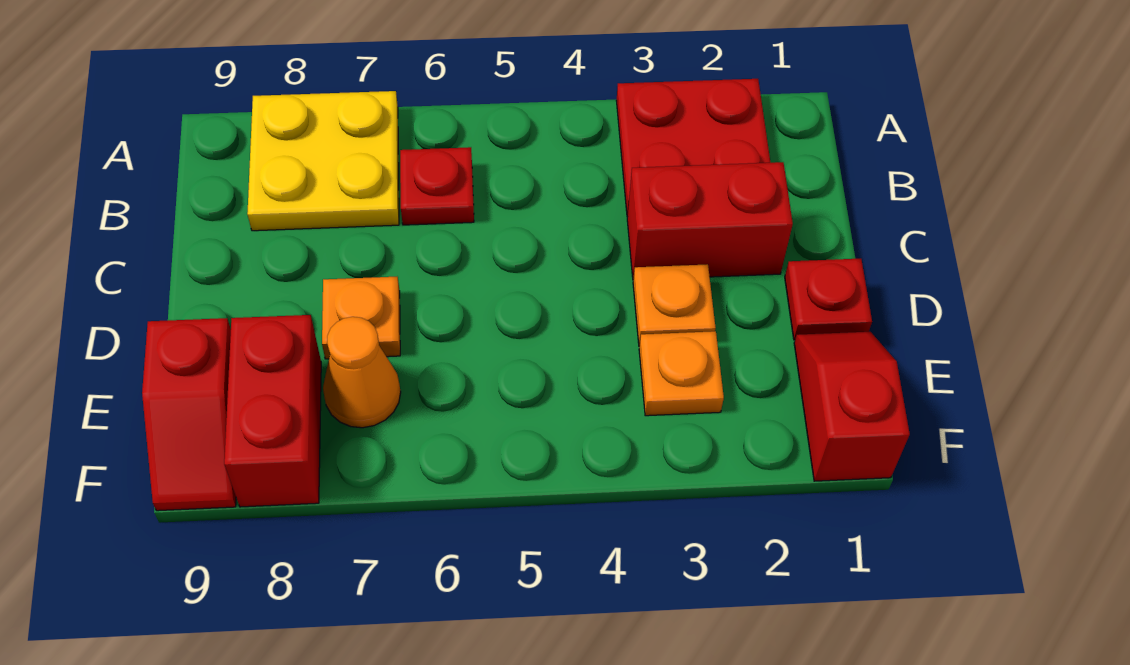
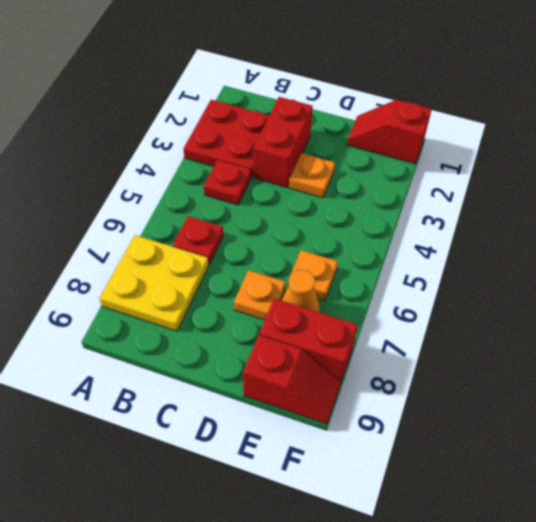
red plate D1 level 1 -> red plate B4 level 1
orange plate E3 level 1 -> orange plate E6 level 1

